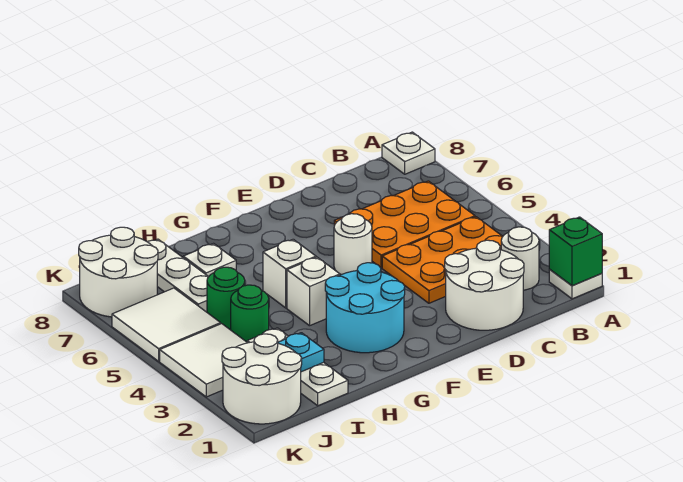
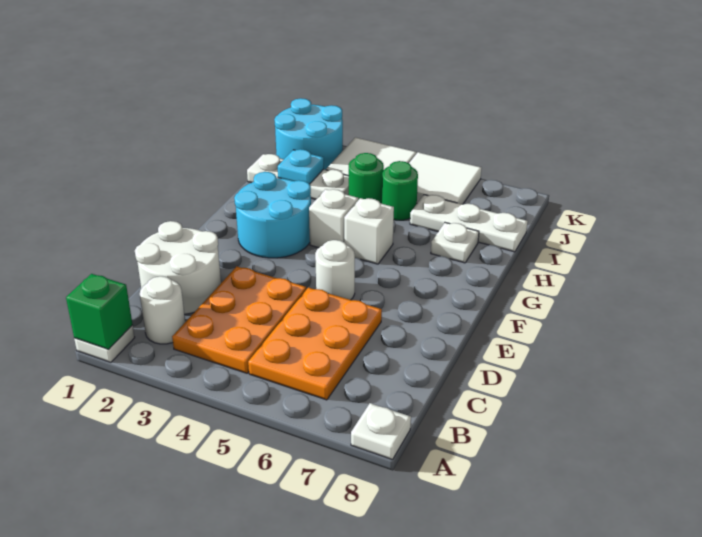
white round brick J1:K2 level 1 -> cyan round brick J1:K2 level 1
white round brick J7:K8 level 1 -> none

